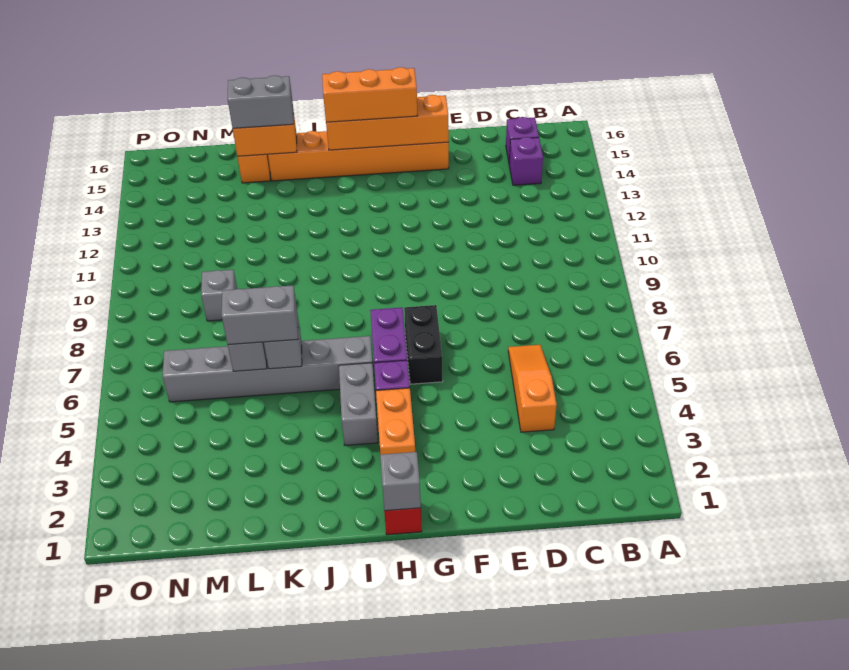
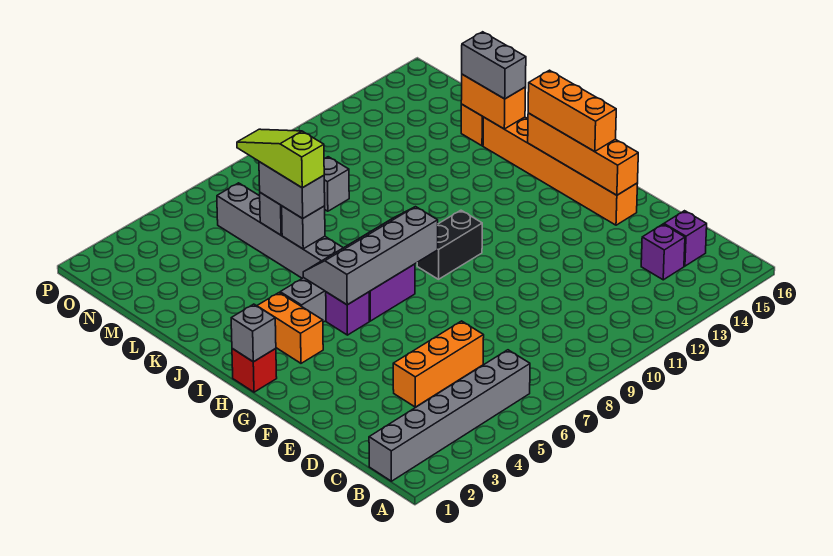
none -> grey brick B1:B6 level 1
orange slope D4:D6 level 1 top 4 -> orange brick D4:D6 level 1
black brick G6:G7 level 1 -> black brick H9:H10 level 1
orange brick H3:H4 level 1 -> orange brick H3:I3 level 1
none -> grey slope H5:I8 level 2 top H
none -> lime slope K6:M6 level 4 top K

